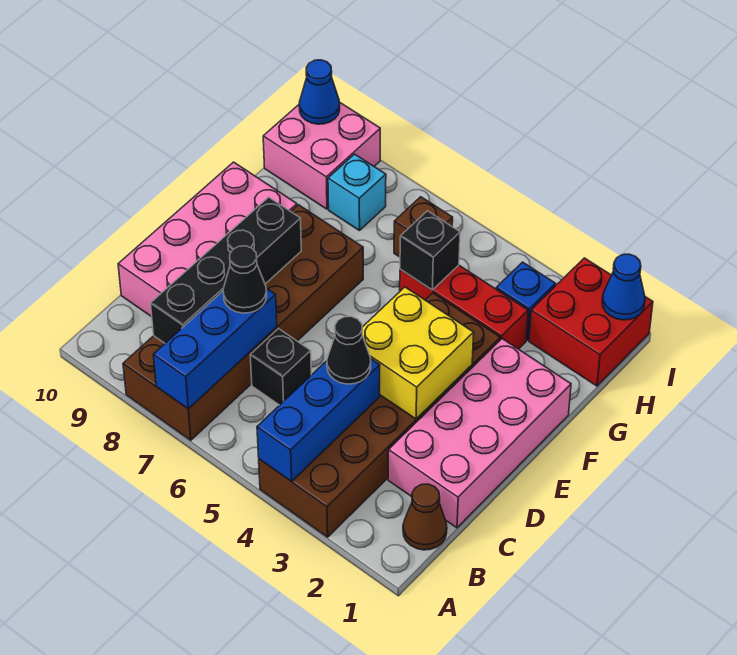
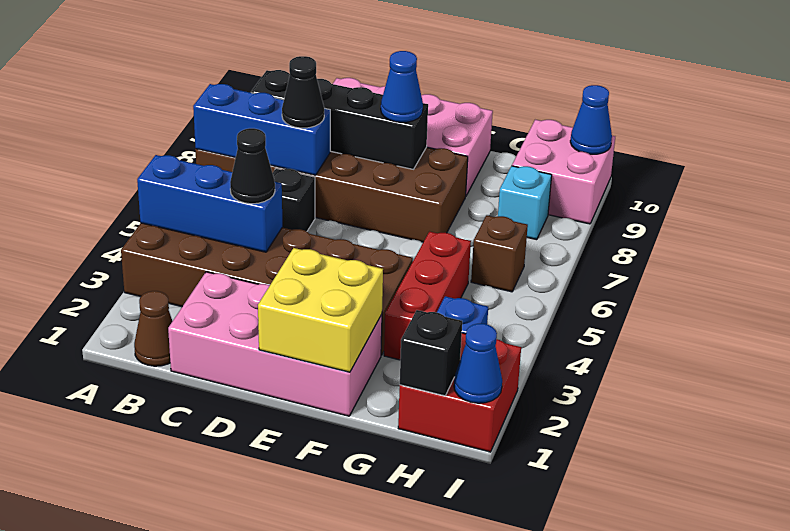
yellow brick D3:E4 level 2 -> yellow brick E1:F2 level 2
none -> blue cone E8 level 3
black brick G5 level 2 -> black brick H1 level 2

